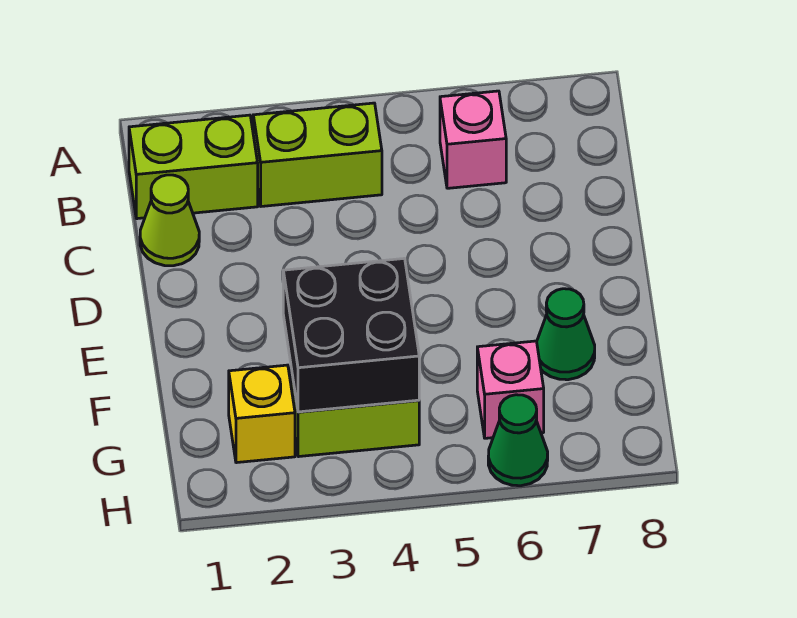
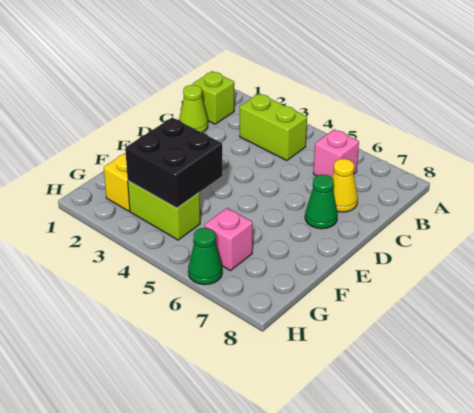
lime brick B1:B2 level 1 -> lime brick B1 level 1
none -> yellow cone C7 level 1
green cone F7 level 1 -> green cone D7 level 1

